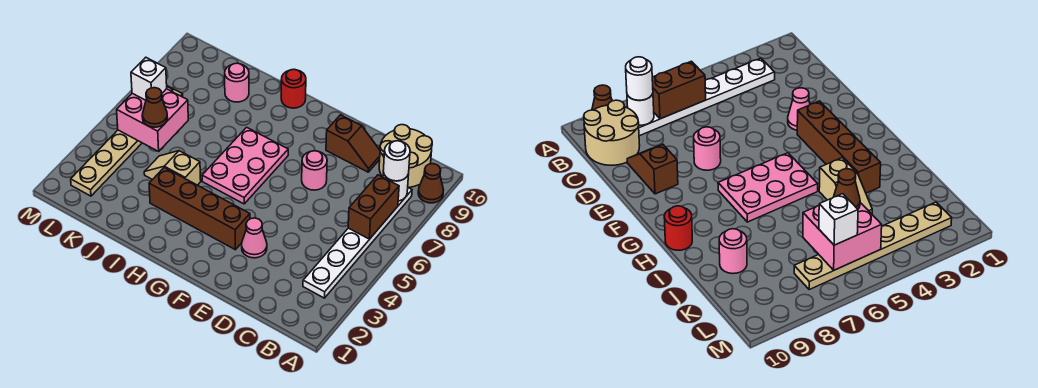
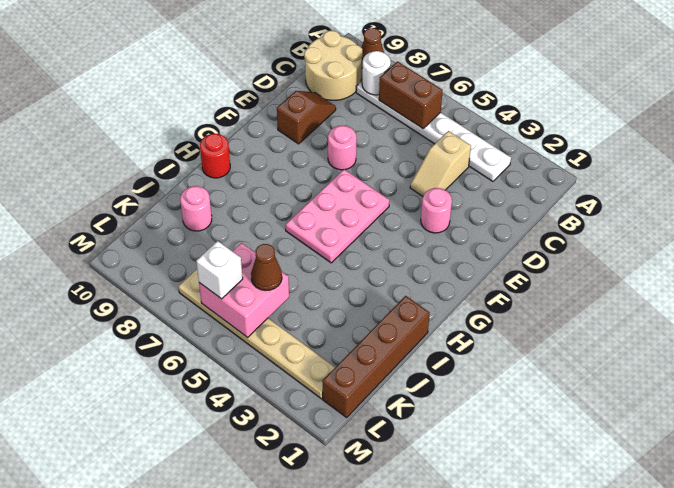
white round brick B8 level 3 -> none
pink cone E3 level 1 -> pink round brick E3 level 1
brown brick F3:I3 level 1 -> brown brick I1:L1 level 1
pink plate G5:H7 level 1 -> pink plate F5:H6 level 1
tan slope I4:J4 level 1 top I -> tan slope C4:D4 level 1 top C

